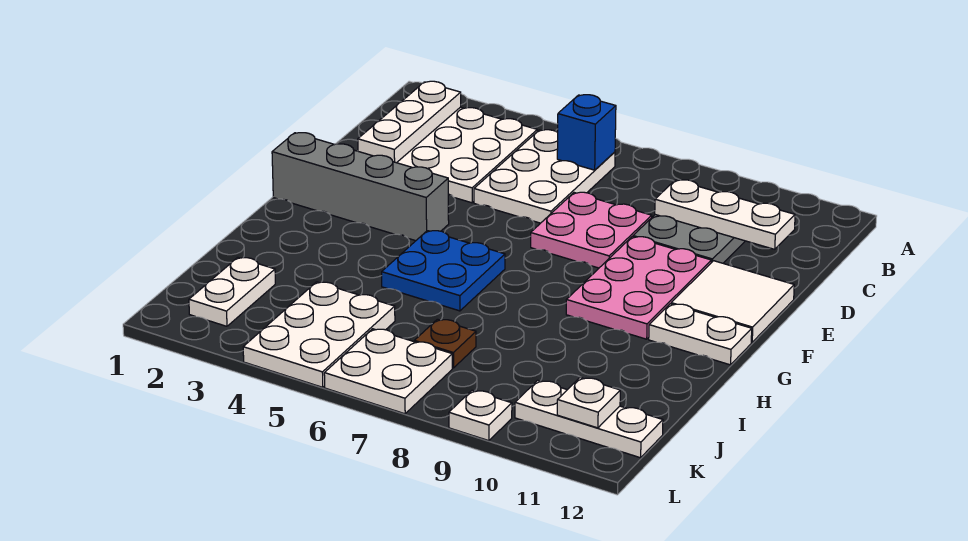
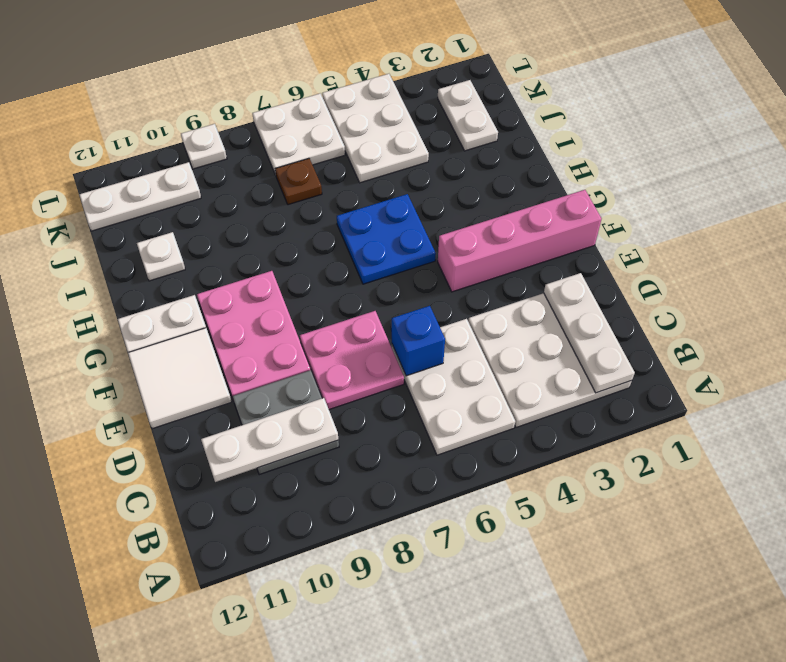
blue brick B6 level 2 -> blue brick D6 level 2
grey brick F1:F4 level 1 -> pink brick F1:F4 level 1
white plate K11 level 2 -> white plate I11 level 1

